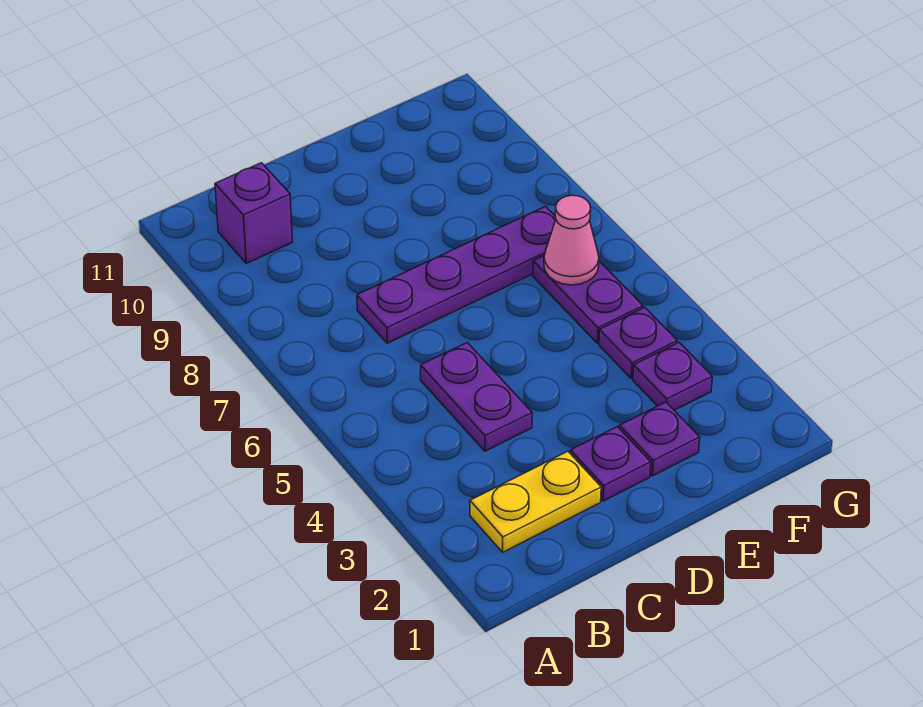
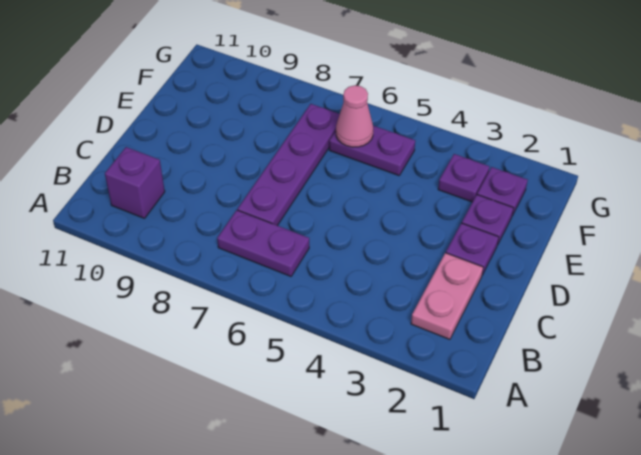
yellow plate B2:C2 level 1 -> pink plate B2:C2 level 1
purple plate C4:C5 level 1 -> purple plate B6:B7 level 1
purple plate F4 level 1 -> purple plate F2 level 1

